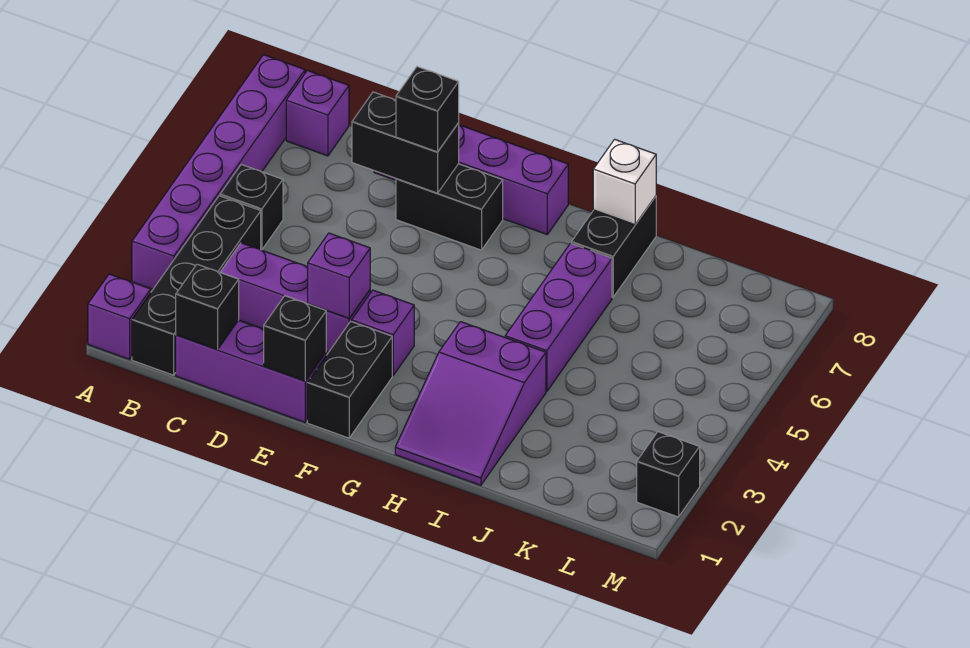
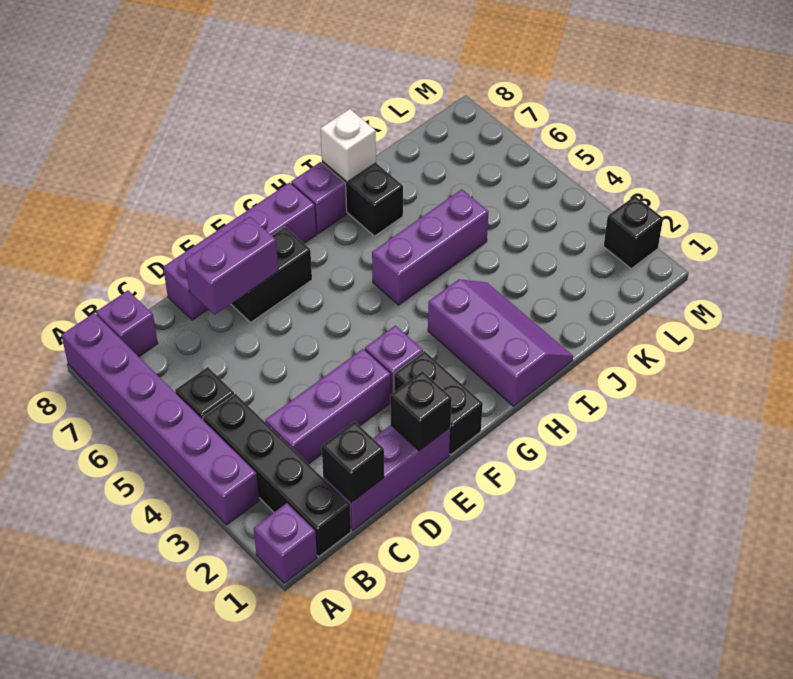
black brick D7:E7 level 2 -> purple brick D7:E7 level 2
purple brick E3 level 2 -> purple brick H8 level 1
black brick E7 level 3 -> none
purple slope H1:I3 level 1 top 3 -> purple slope H1:I3 level 1 top H
purple brick I4:I6 level 1 -> purple brick H5:J5 level 1

